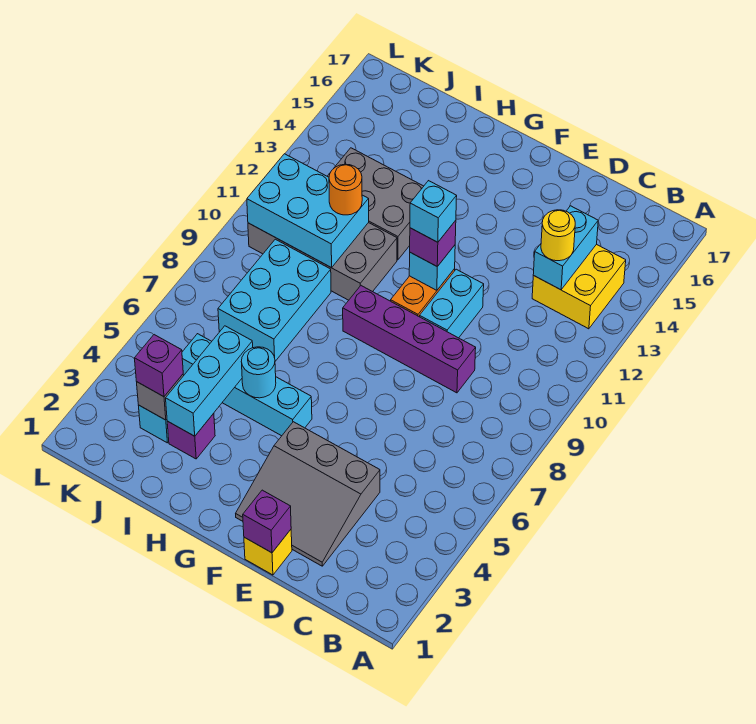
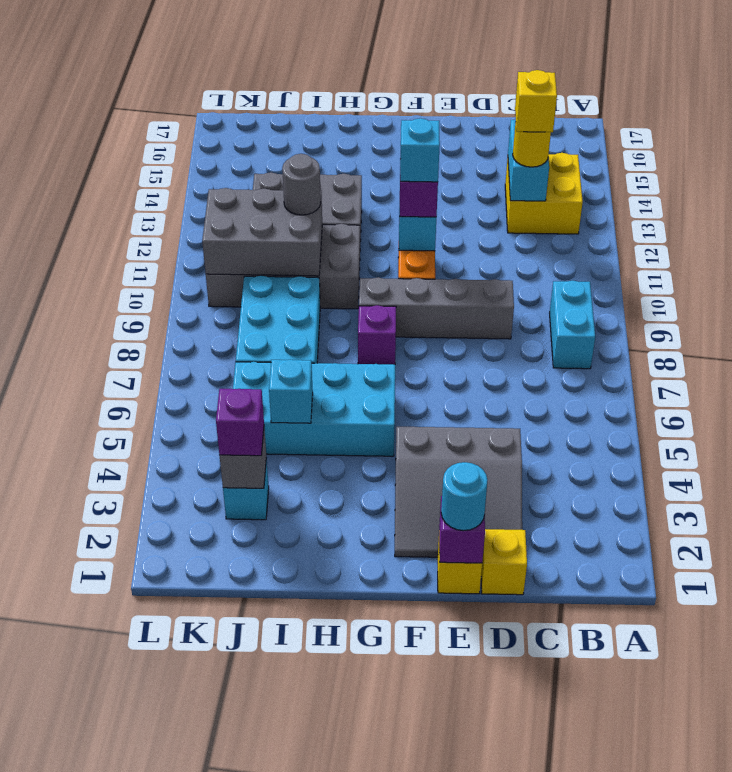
none -> yellow brick C13 level 4
none -> yellow brick D1 level 1
purple brick D9:G9 level 1 -> grey brick D9:G9 level 1
cyan brick E10:E11 level 1 -> cyan brick B8:B9 level 1
cyan brick G5:J5 level 1 -> cyan brick G5:J6 level 1
cyan round brick H5 level 2 -> cyan round brick E1 level 3
purple brick I3 level 1 -> purple brick G8 level 1
cyan brick I3:I5 level 2 -> cyan brick I5 level 2
cyan brick I10:K11 level 2 -> grey brick I10:K11 level 2
orange round brick I11 level 3 -> grey round brick I11 level 3

